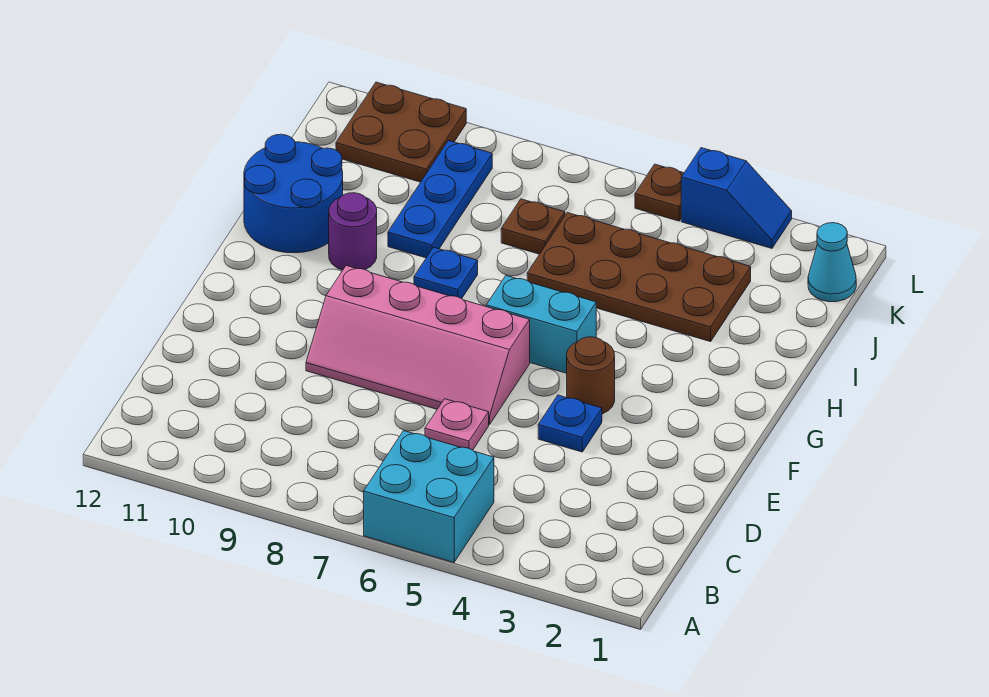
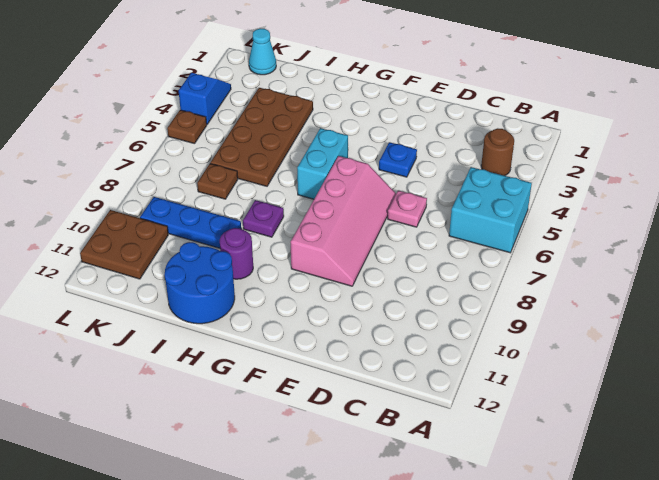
brown round brick F4 level 1 -> brown round brick B3 level 1
blue plate H8 level 1 -> purple plate H8 level 1

